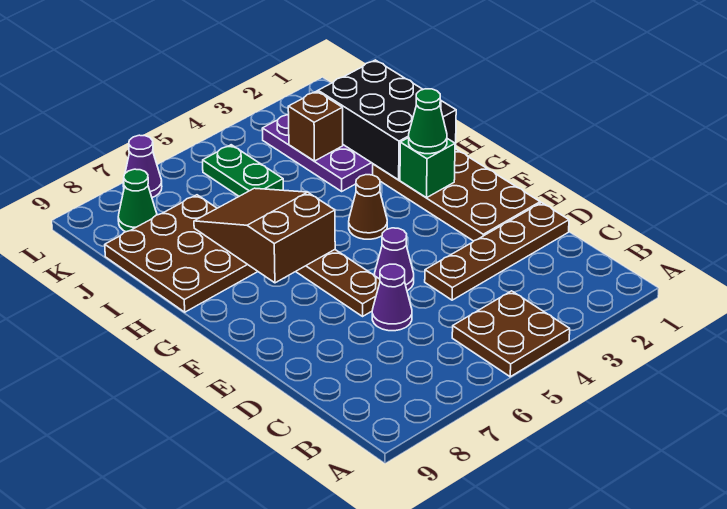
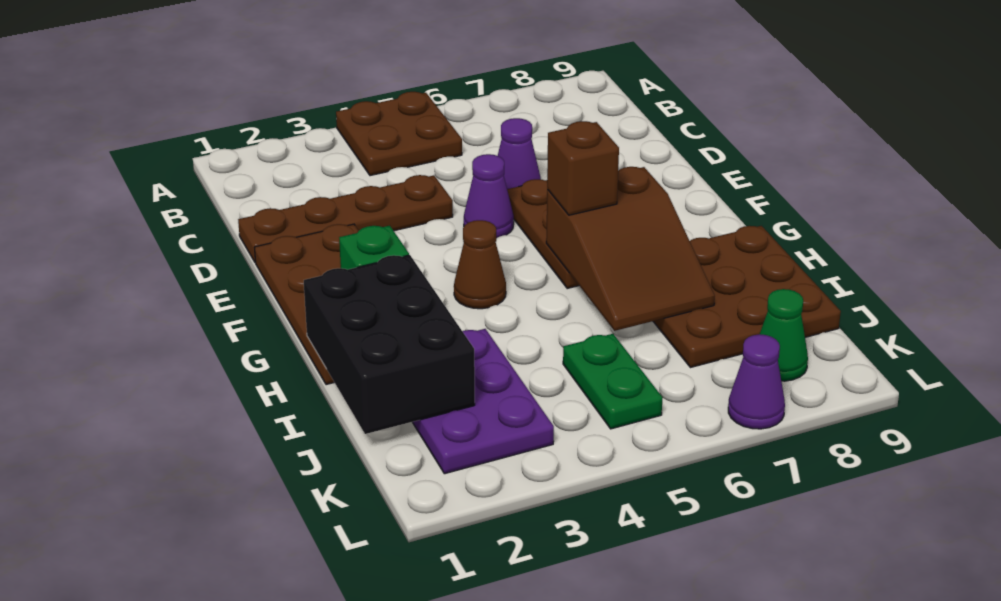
green cone G2 level 3 -> none
brown brick J3 level 2 -> brown brick G6 level 3

